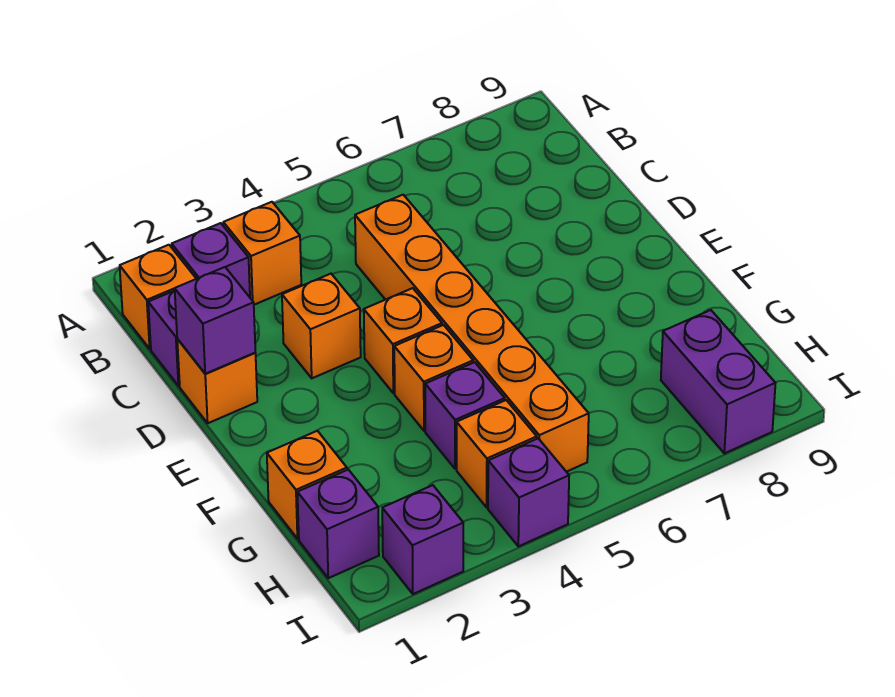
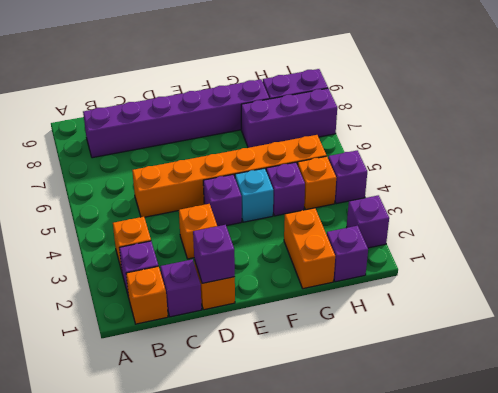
none -> purple brick B8:G8 level 1
orange brick E4 level 1 -> purple brick E4 level 1
orange brick F4 level 1 -> cyan brick F4 level 1
orange brick G1 level 1 -> orange brick G1:G2 level 1
none -> purple brick G7:I7 level 1

